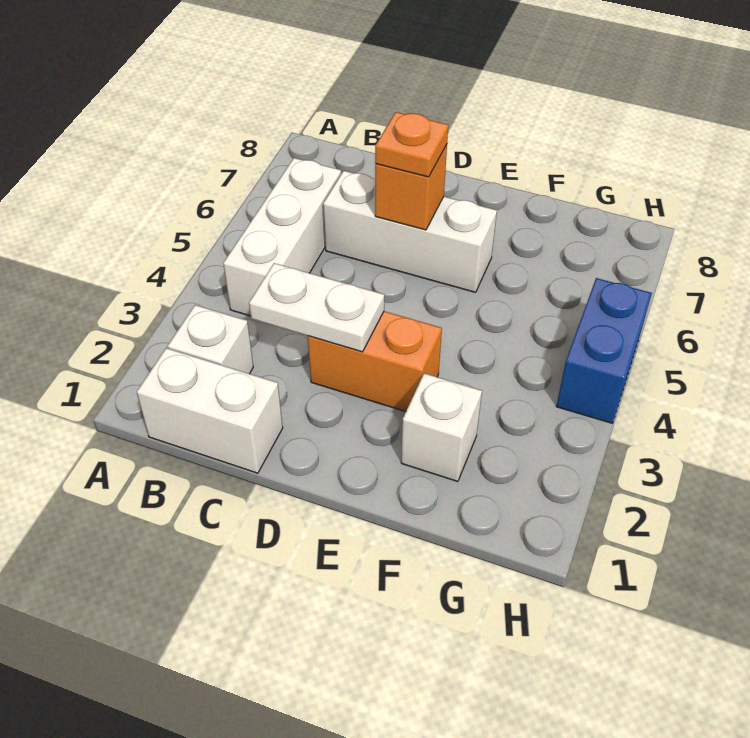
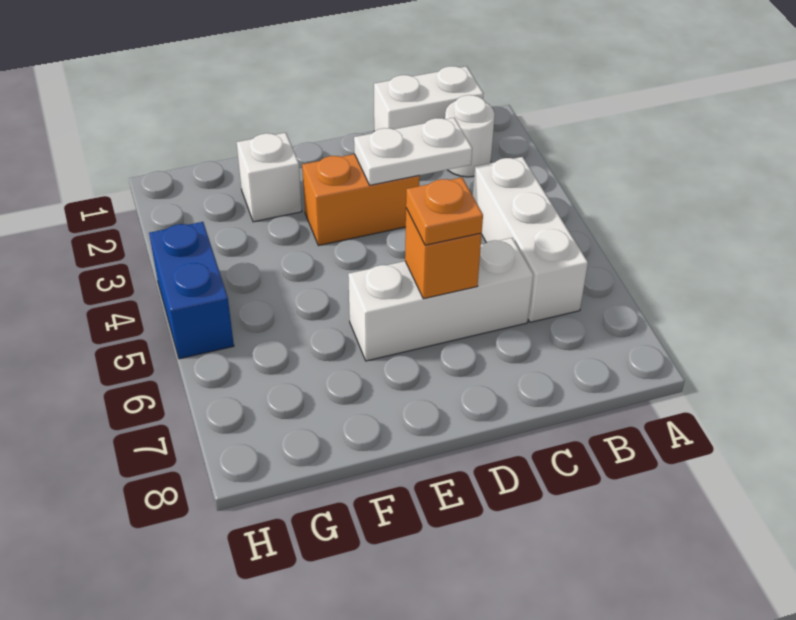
white brick B2 level 1 -> white round brick B2 level 1

